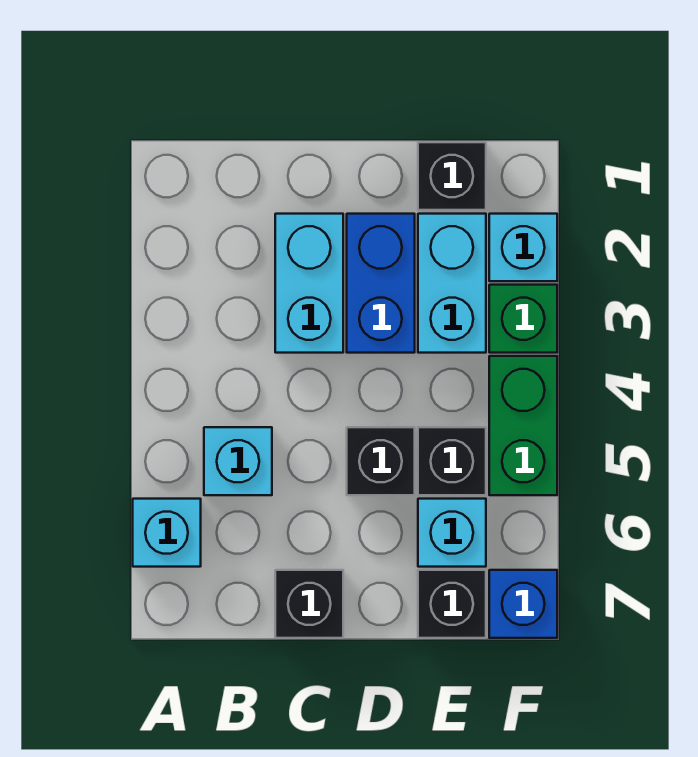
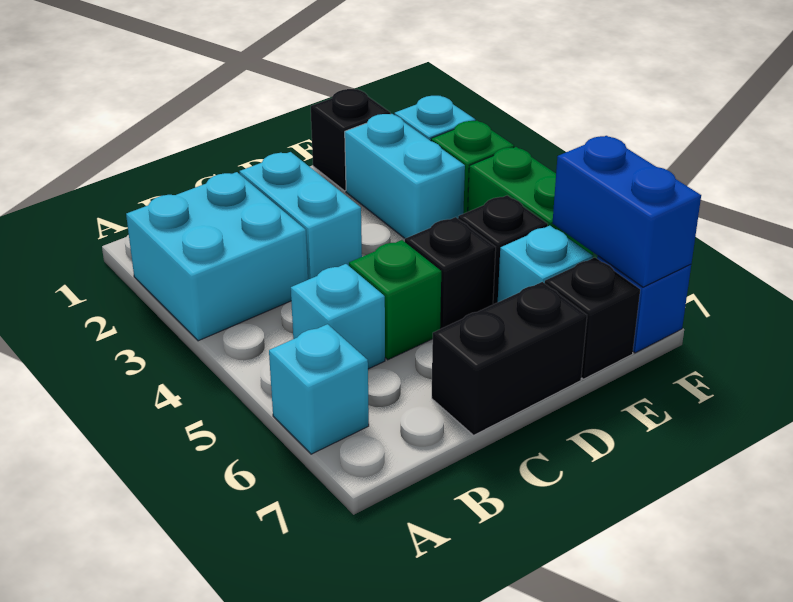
none -> cyan brick A2:B3 level 1
none -> green brick C5 level 1
black brick C7 level 1 -> black brick C7:D7 level 1
blue brick D2:D3 level 1 -> blue brick F6:F7 level 2

